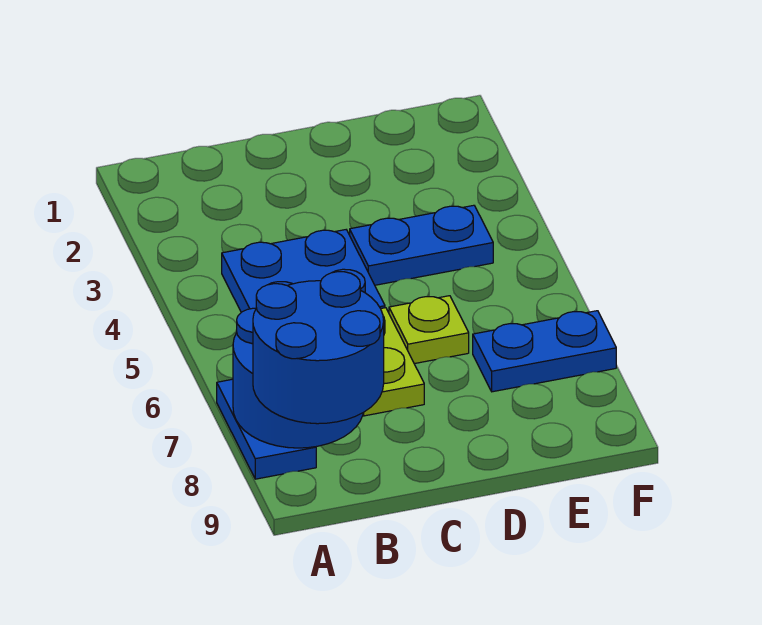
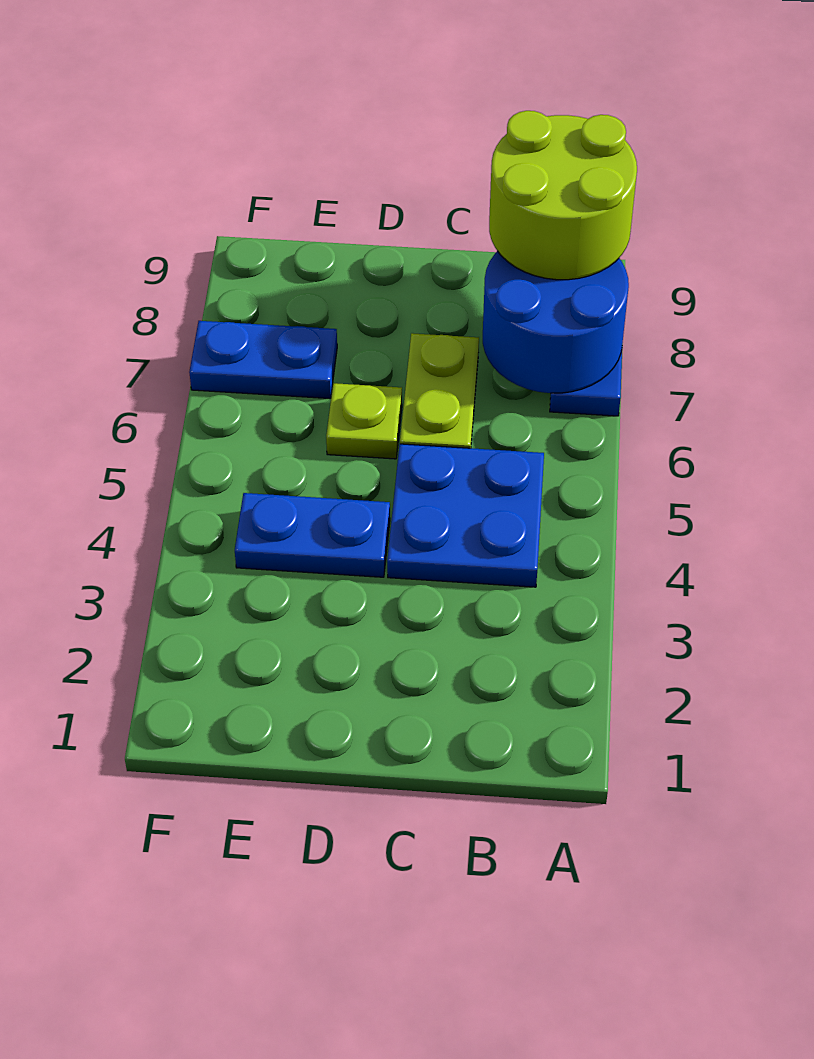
blue round brick A8:B9 level 3 -> lime round brick A8:B9 level 3

